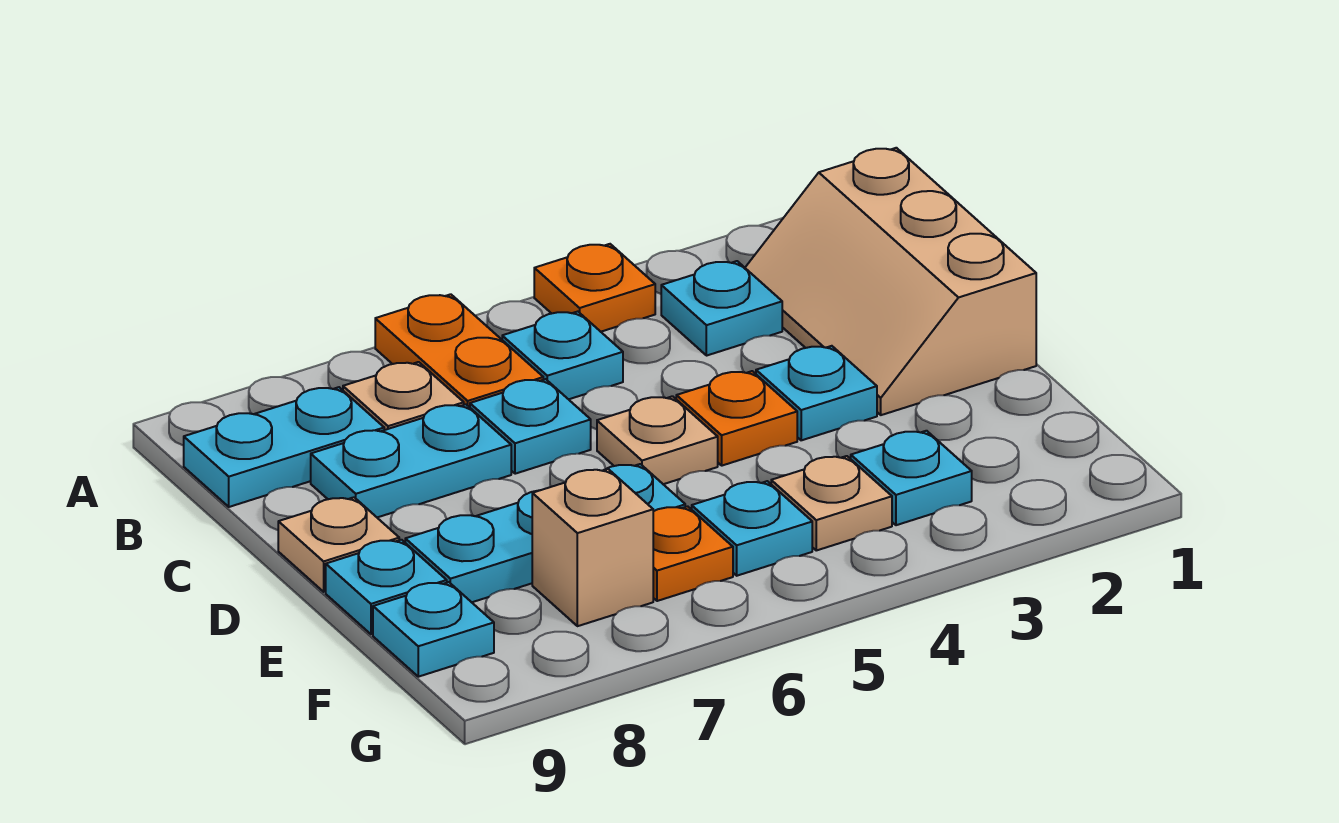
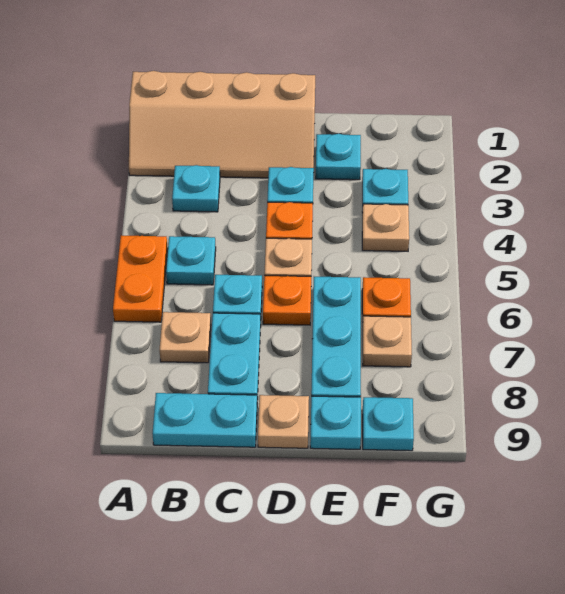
orange plate A4 level 1 -> orange plate D6 level 1
orange plate A6:B6 level 1 -> orange plate A5:A6 level 1
tan slope B1:D2 level 1 top 1 -> tan slope A1:D2 level 1 top 1
cyan plate B8:B9 level 1 -> cyan plate B9:C9 level 1
cyan plate F5 level 1 -> cyan plate E2 level 1
tan brick F7 level 1 -> tan plate F7 level 1

